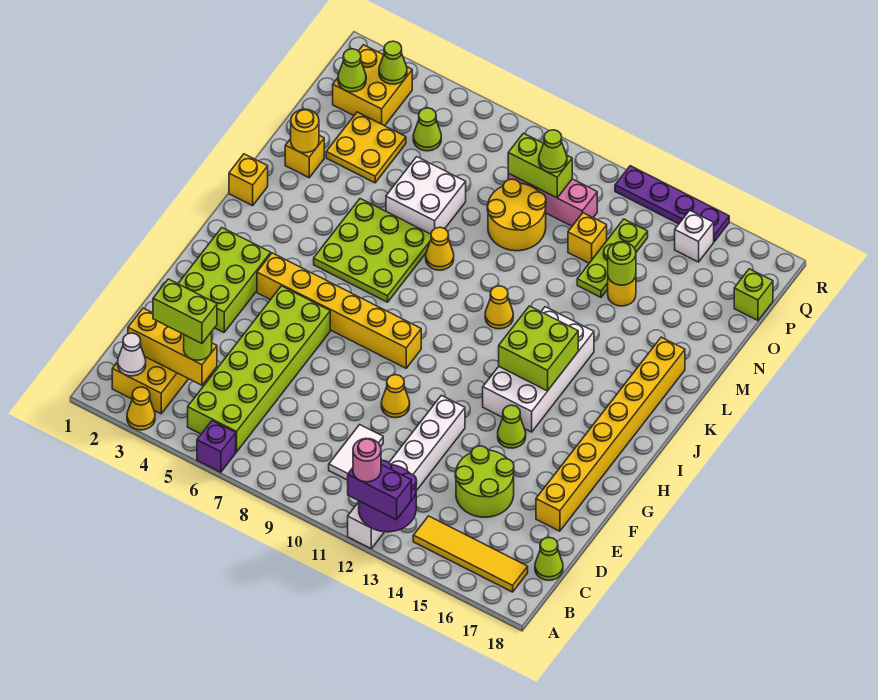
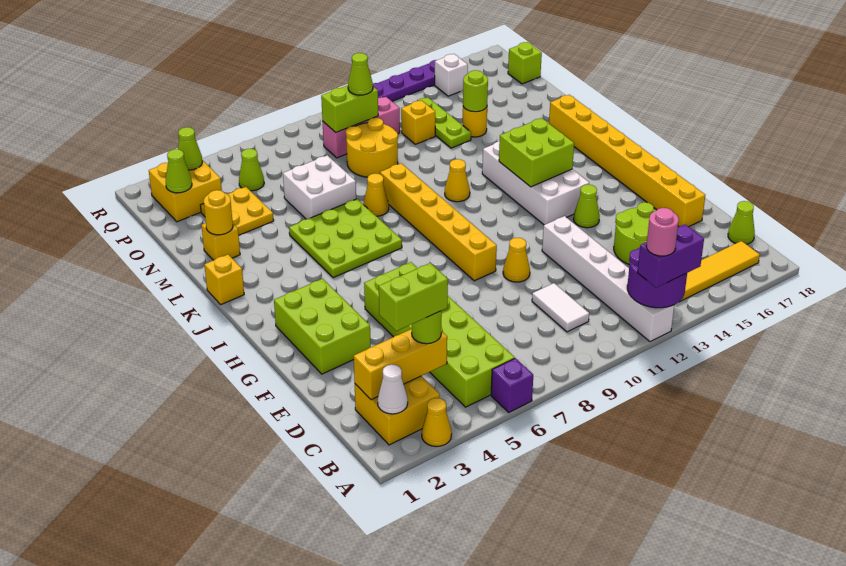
yellow brick H4:H9 level 1 -> yellow brick G9:L9 level 1

